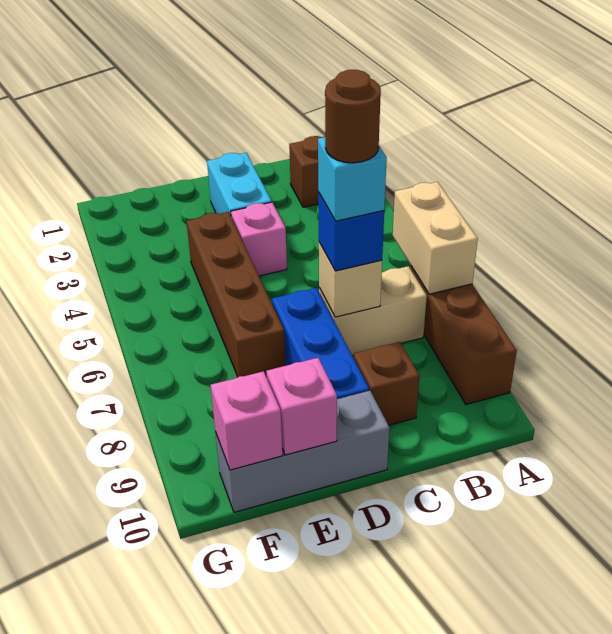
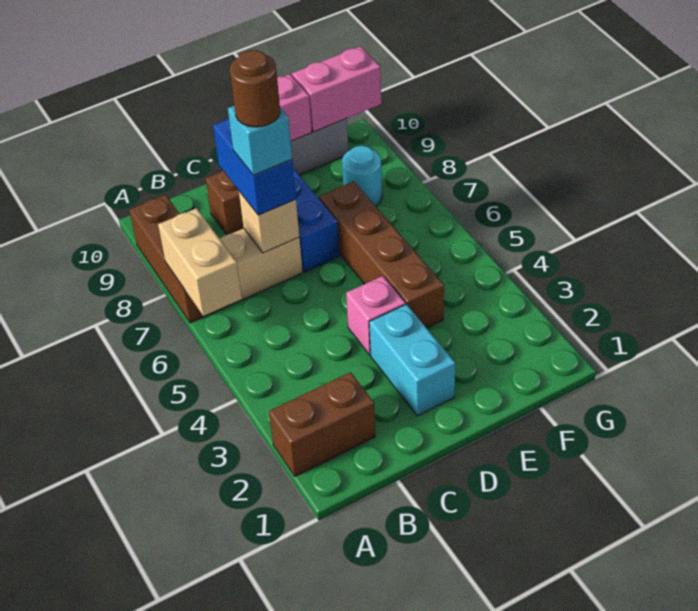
blue brick C7 level 3 -> blue brick C7:C8 level 3
none -> cyan round brick F8 level 1
pink brick F10 level 2 -> pink brick F10:G10 level 2

